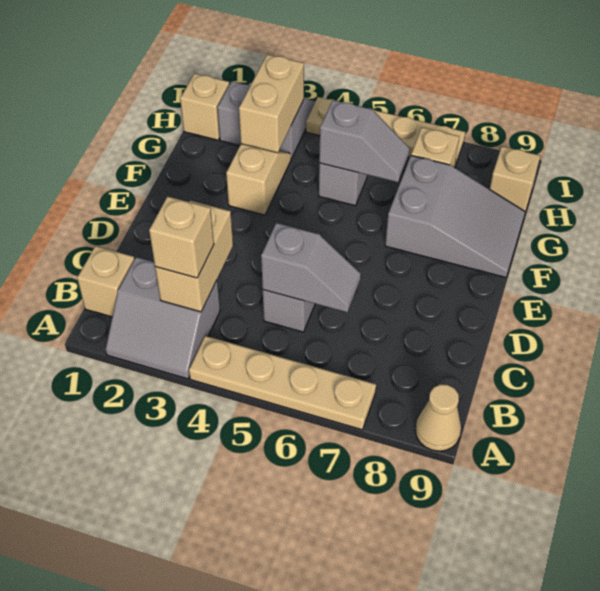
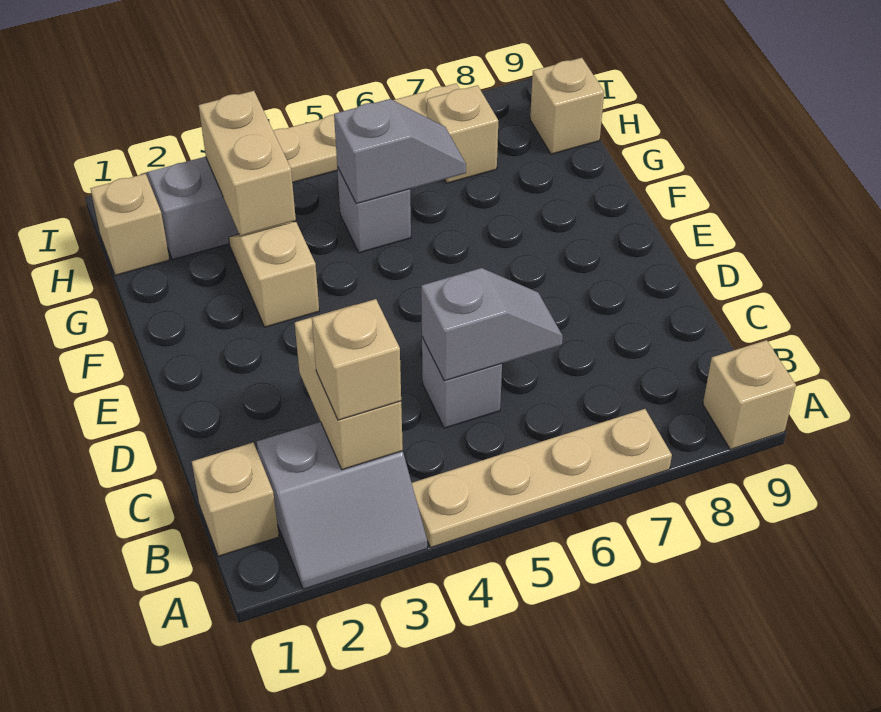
tan cone A9 level 1 -> tan brick A9 level 1
grey slope F7:G9 level 1 top 7 -> none

